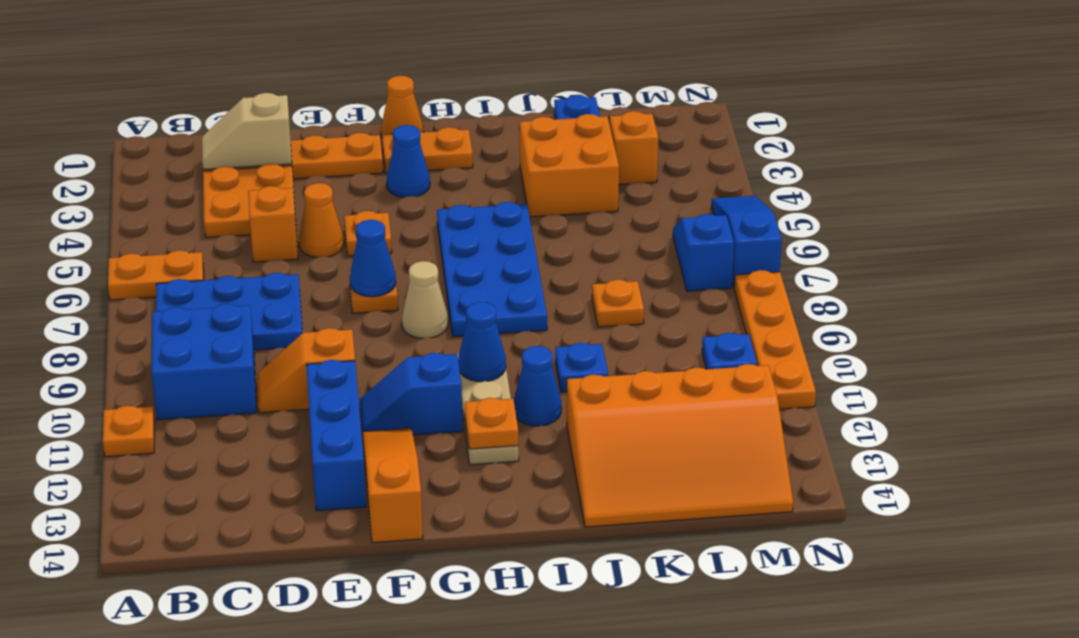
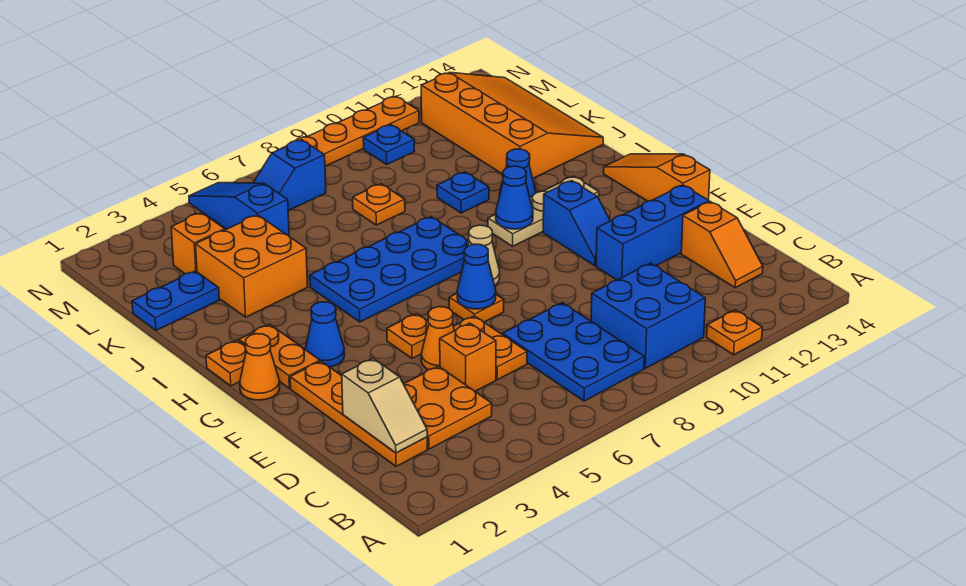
orange plate A6:B6 level 1 -> orange plate D6:E6 level 1
orange slope D10:E10 level 1 top E -> orange slope C13:D13 level 1 top D
orange slope F12:F14 level 1 top 14 -> orange slope F14:H14 level 1 top F
orange plate H12 level 2 -> orange plate H1 level 1
blue slope N5:N7 level 1 top 7 -> blue slope L5:N5 level 1 top L

